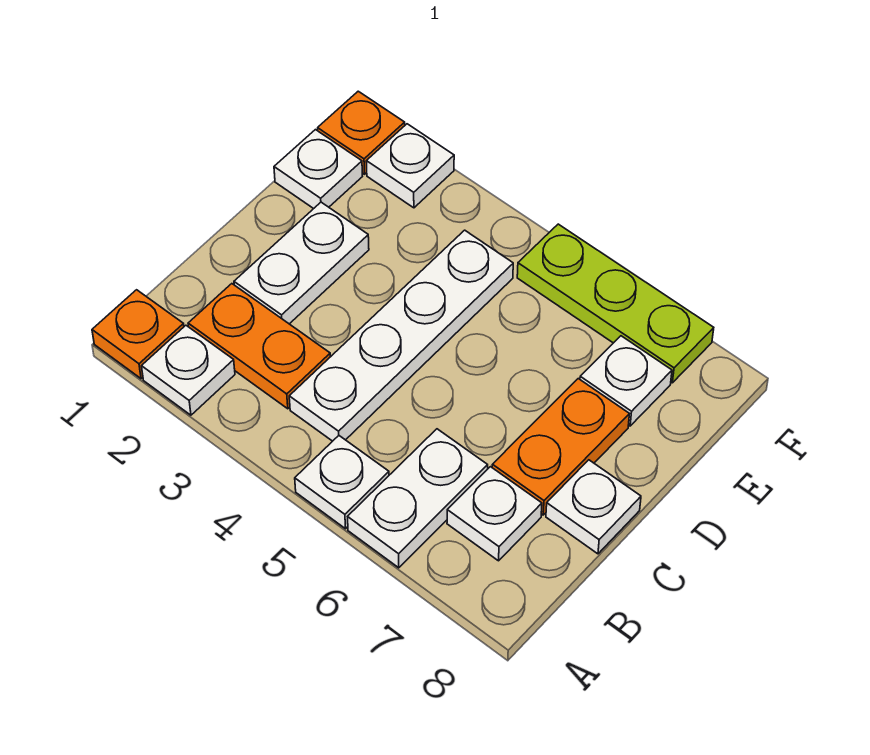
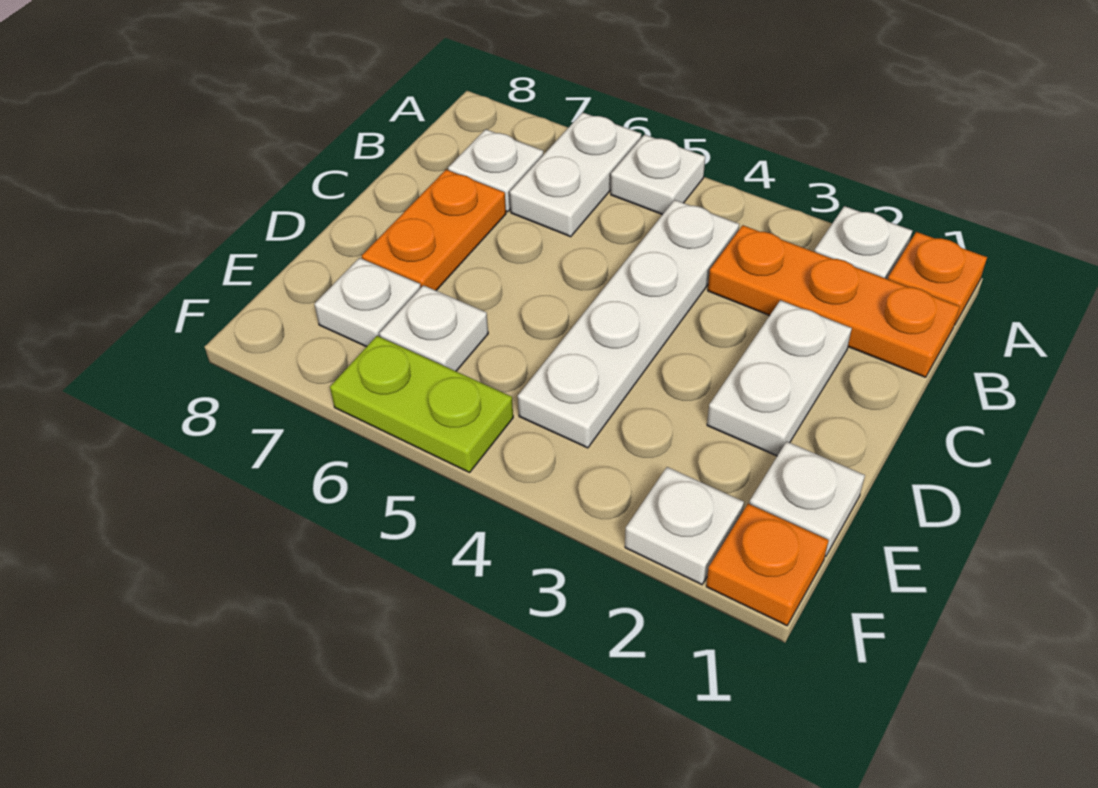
orange plate B2:B3 level 1 -> orange plate B1:B3 level 1
white plate C8 level 1 -> white plate E6 level 1
lime plate F5:F7 level 1 -> lime plate F5:F6 level 1

